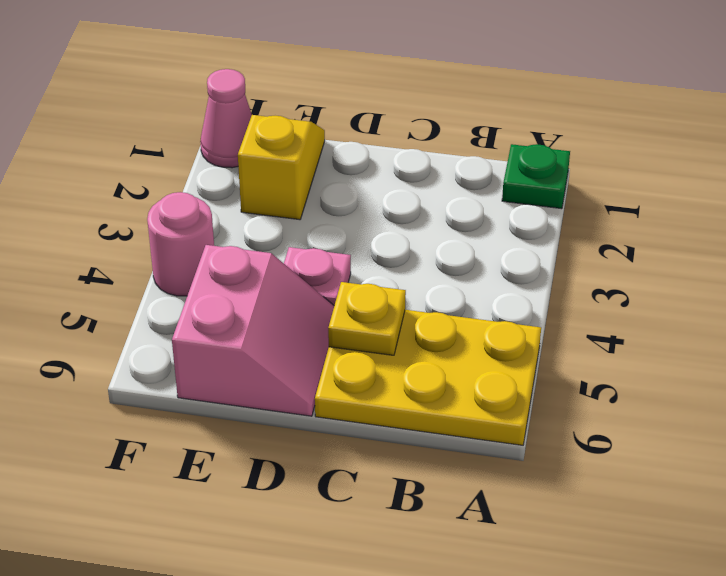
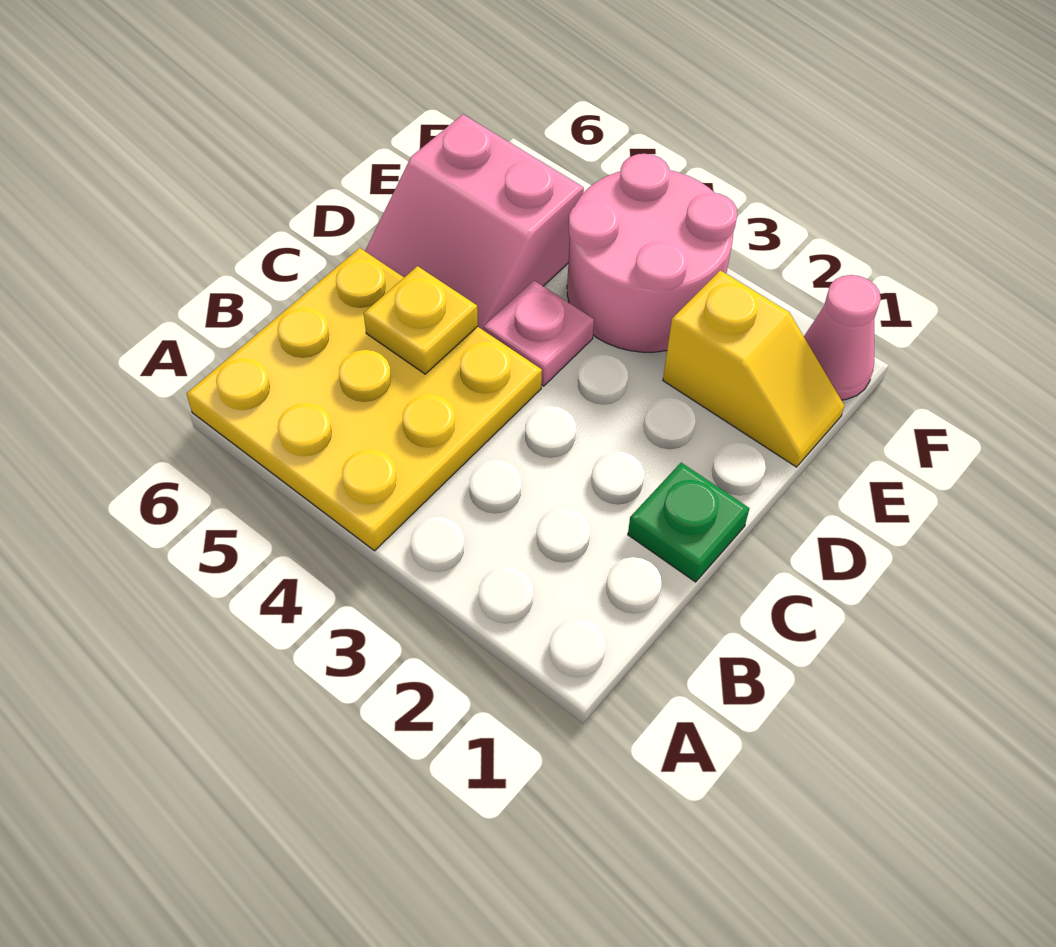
green plate A1 level 1 -> green plate C1 level 1
yellow plate A5:C6 level 1 -> yellow plate A4:C6 level 1
pink round brick F4 level 1 -> pink round brick E3:F4 level 1

